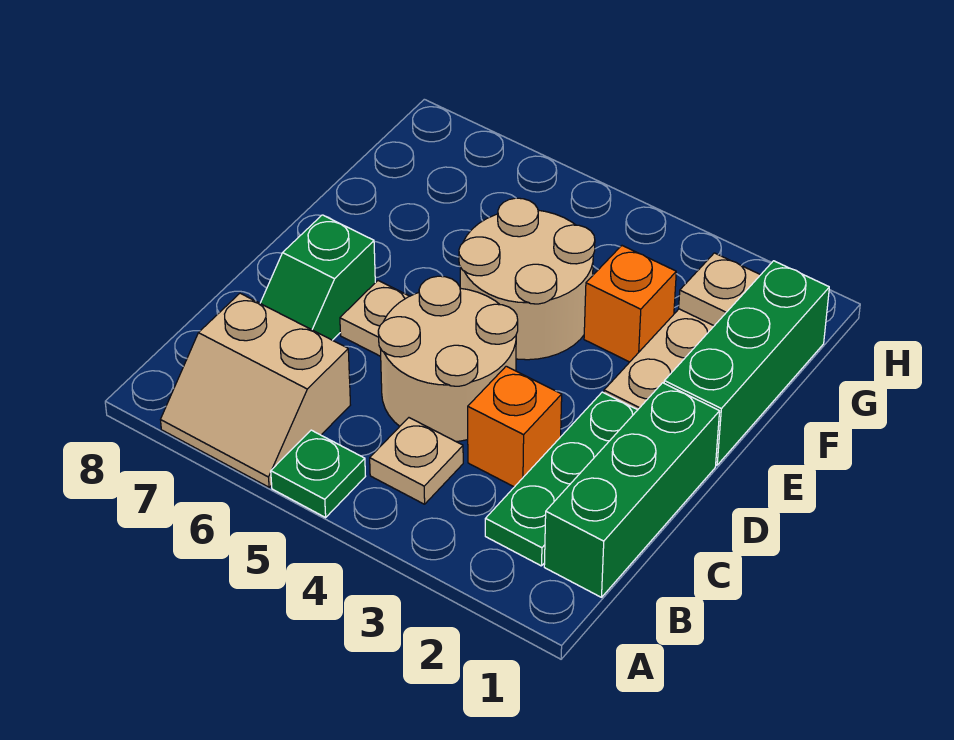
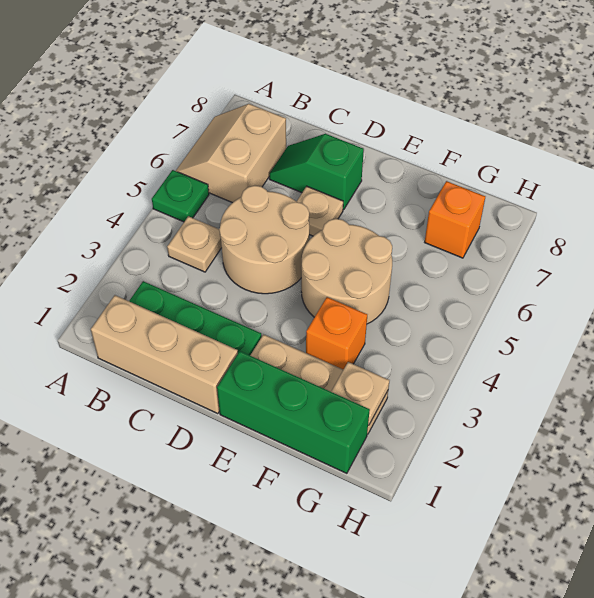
green brick B1:D1 level 1 -> tan brick B1:D1 level 1
orange brick C3 level 1 -> orange brick G7 level 1

